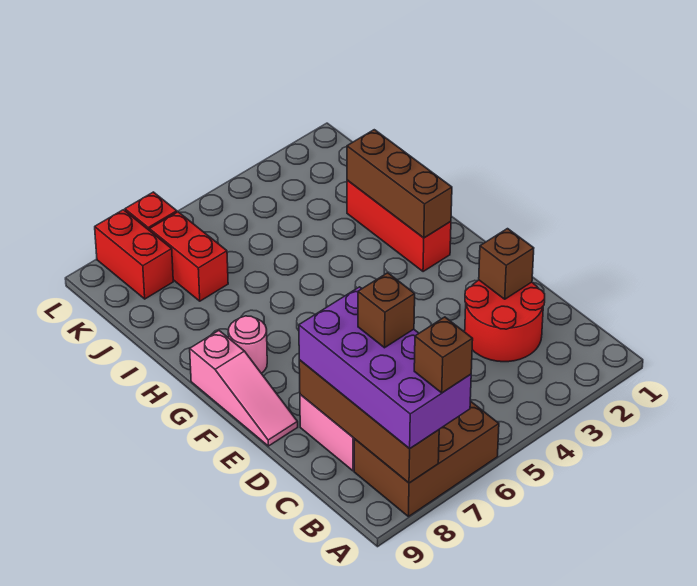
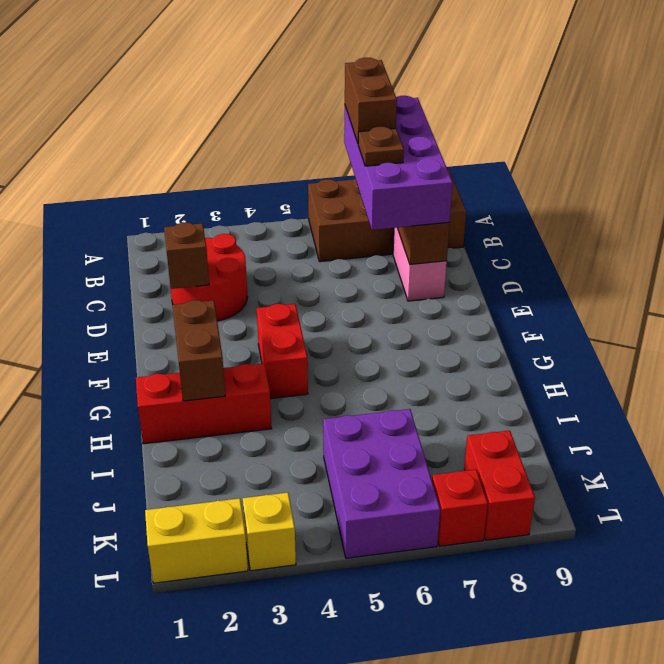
brown brick A6:B8 level 1 -> brown brick A6:B9 level 1
brown brick A7 level 4 -> brown brick A7:B7 level 4
brown brick C7 level 4 -> brown plate C7 level 4
pink slope E9:G9 level 1 top G -> none
red brick G2:I2 level 1 -> red brick H1:H3 level 1
brown brick G2:I2 level 2 -> brown brick G2:H2 level 2
pink round brick G8 level 1 -> none
none -> purple brick J5:L6 level 1
red brick J7:K7 level 1 -> red brick F4:G4 level 1
none -> yellow brick L1:L2 level 1
none -> yellow brick L3 level 1

